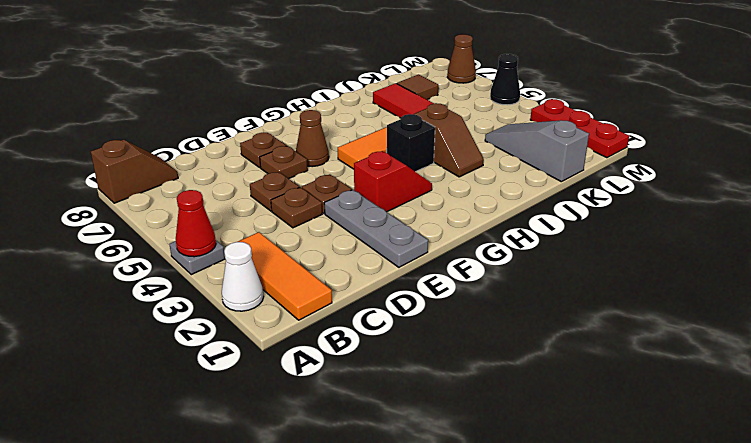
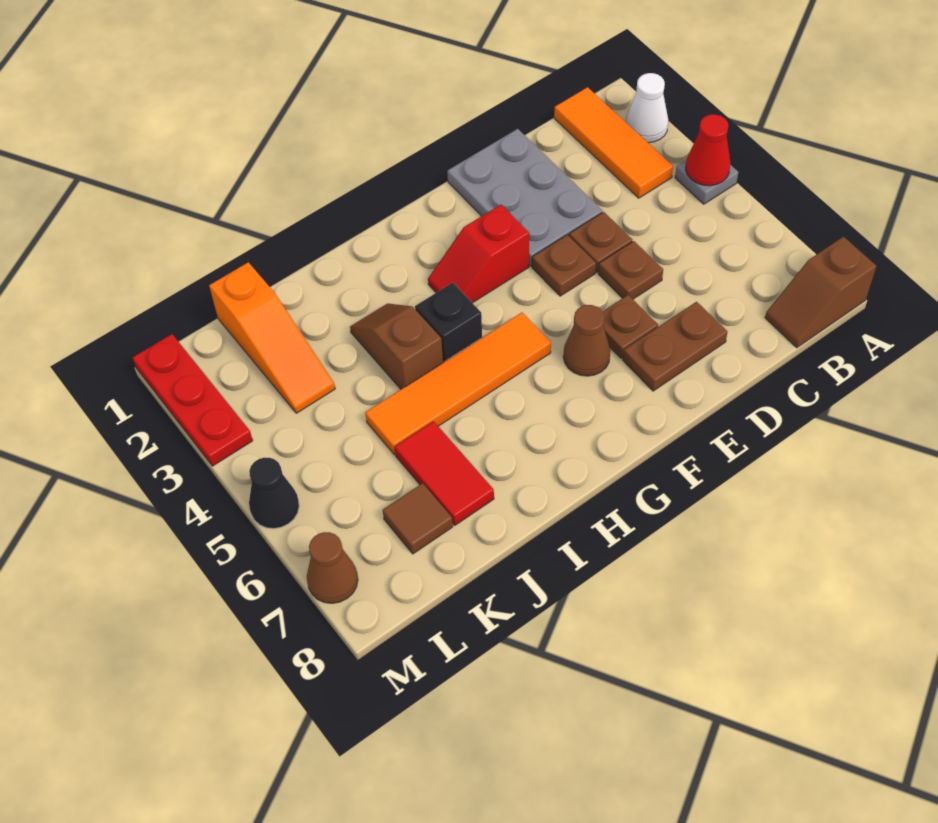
grey plate E1:E3 level 1 -> grey plate D1:E3 level 1
brown plate E7 level 1 -> brown plate D7:E7 level 1
grey slope K1:K3 level 1 top 1 -> orange slope K1:K3 level 1 top 1

